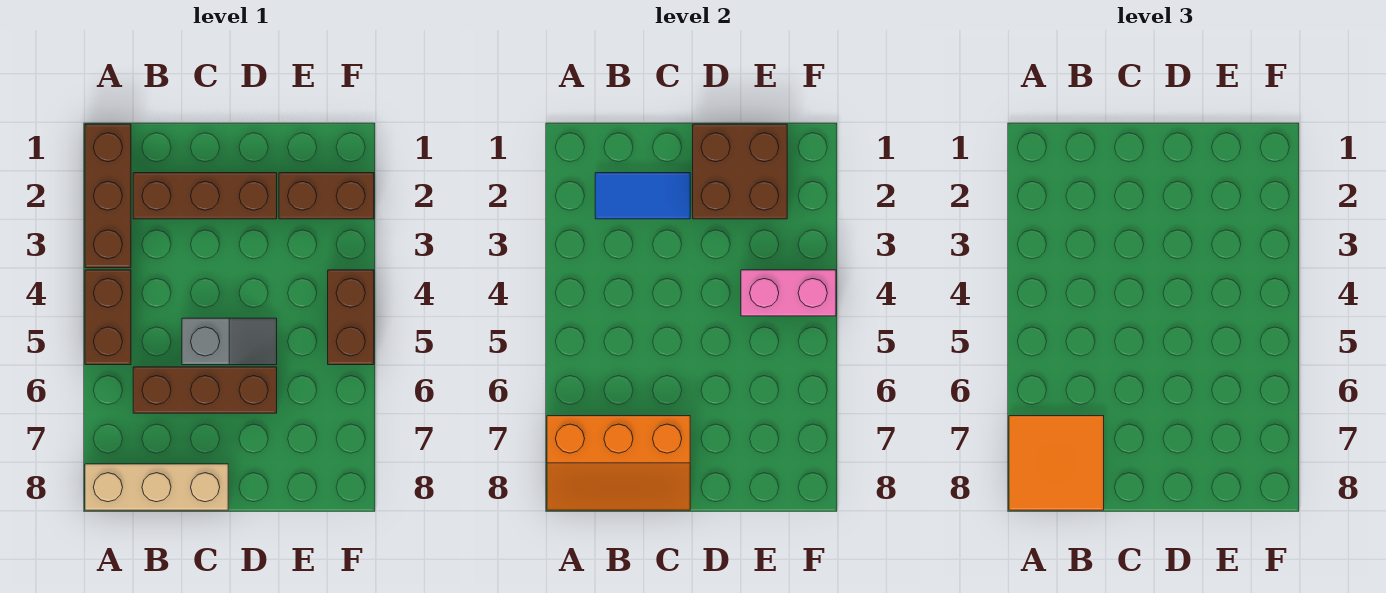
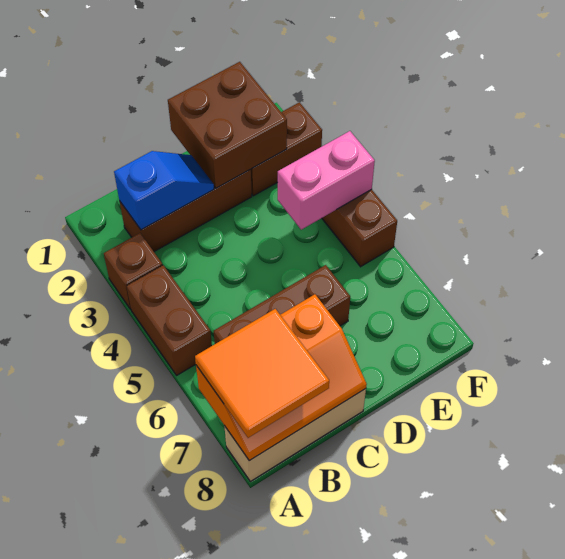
brown brick A1:A3 level 1 -> brown brick A3 level 1
blue tile B2:C2 level 2 -> blue slope B2:C2 level 2 top B
grey slope C5:D5 level 1 top C -> none

